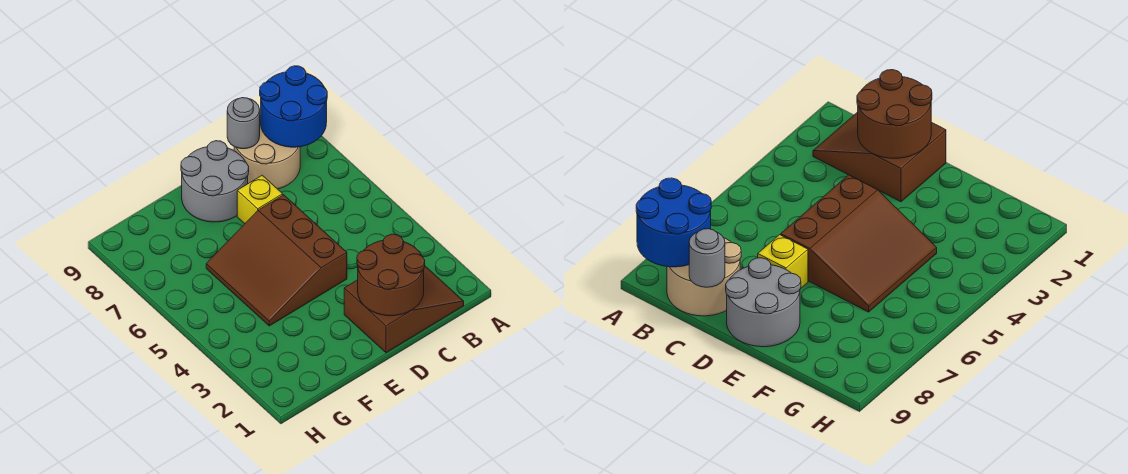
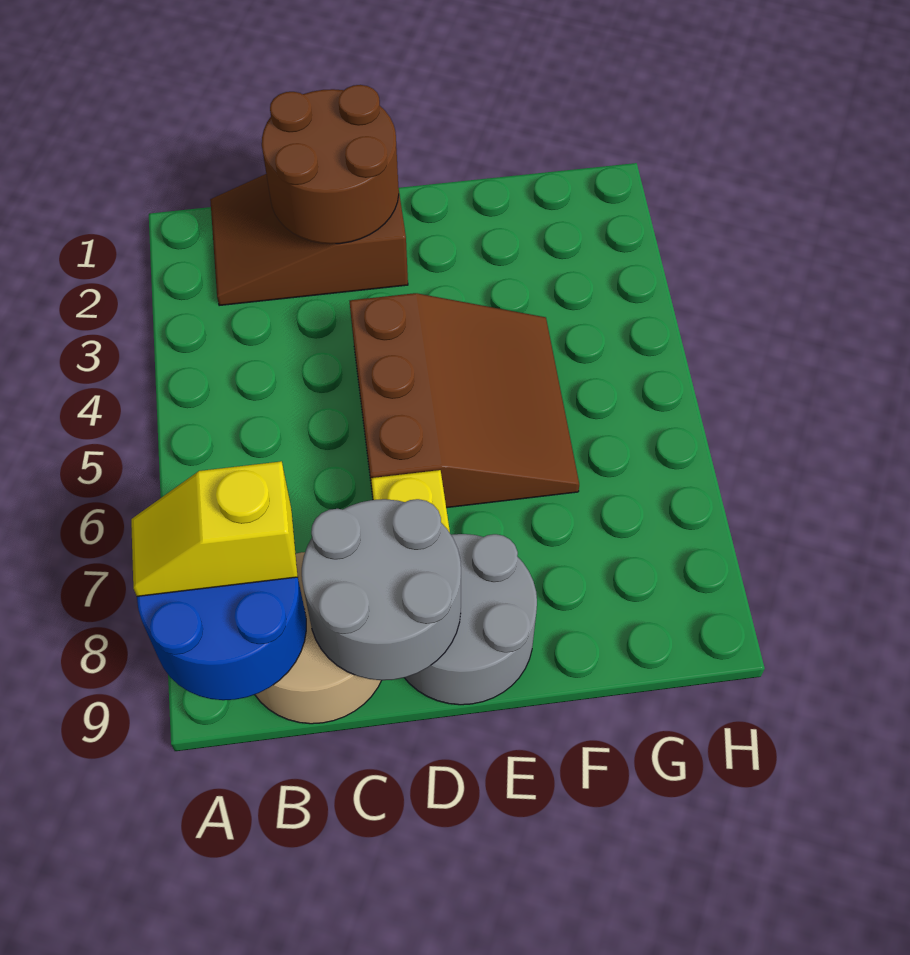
none -> yellow slope A8:B8 level 3 top B
grey round brick C9 level 2 -> grey round brick C8:D9 level 2

